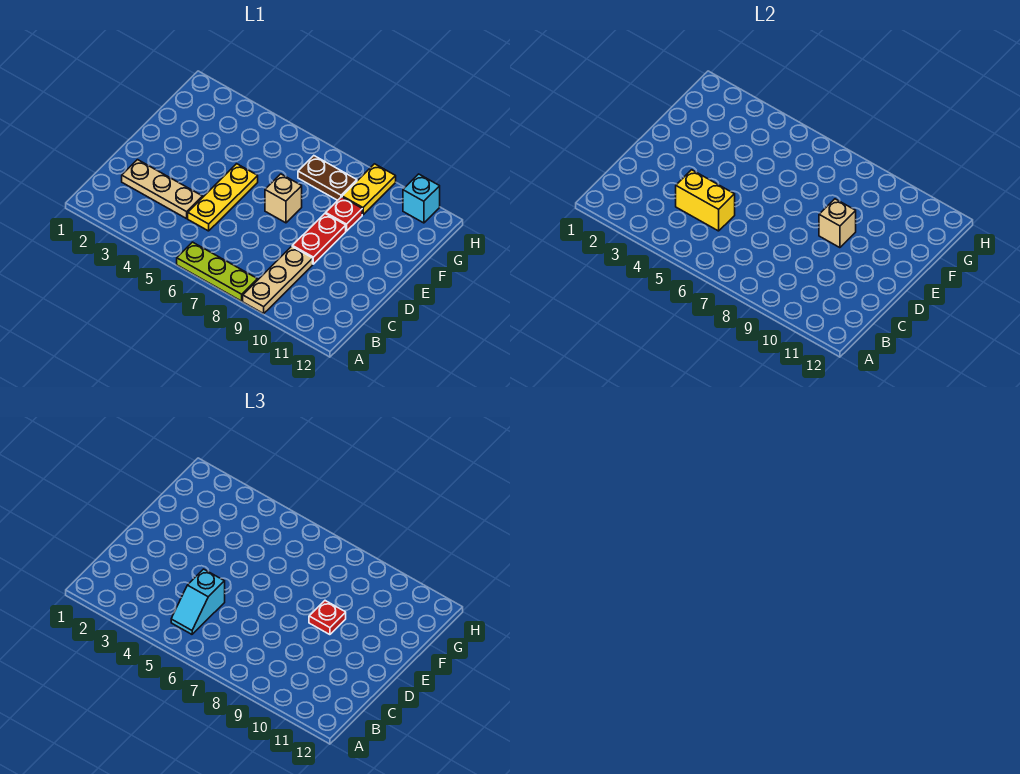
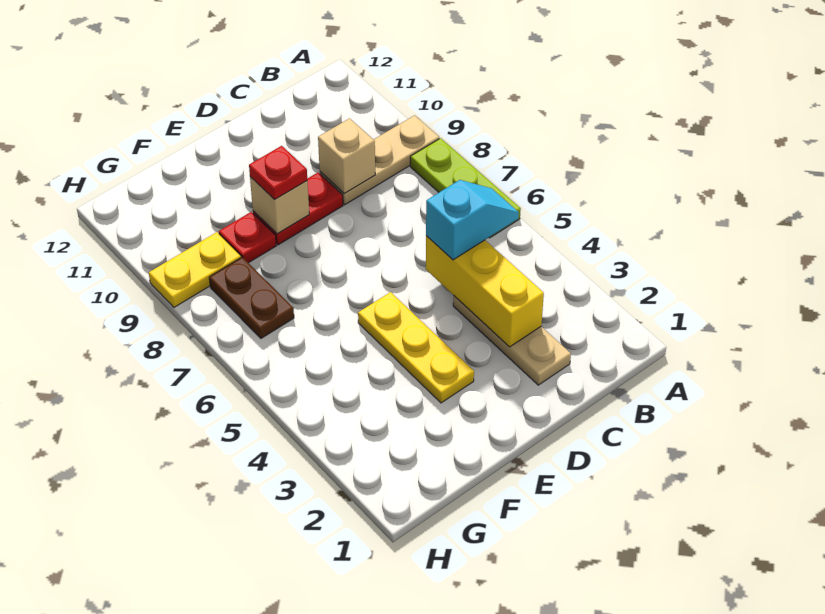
yellow brick C4:C5 level 2 -> yellow brick C3:C5 level 2
yellow plate C5:E5 level 1 -> yellow plate E3:E5 level 1
tan brick E7 level 1 -> tan brick C9 level 2
cyan brick H11 level 1 -> none

